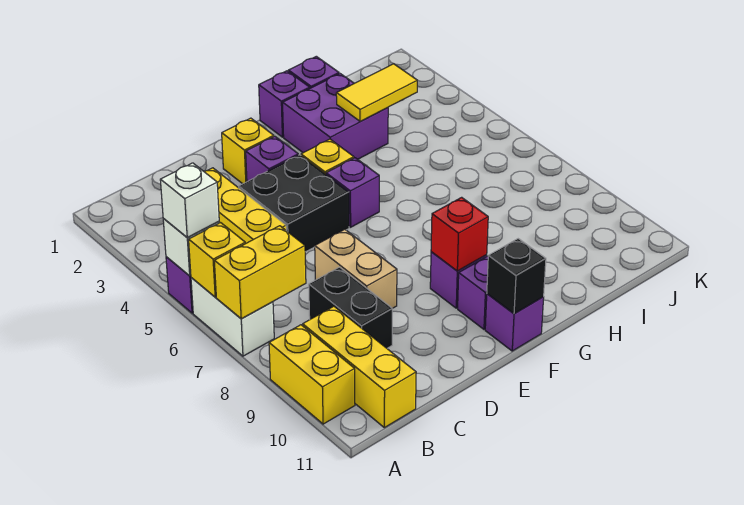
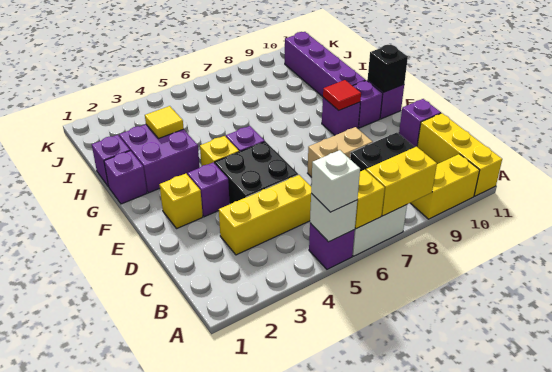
yellow brick A7:B7 level 2 -> yellow brick A7:A8 level 2
yellow brick B9:B11 level 1 -> yellow brick A11:C11 level 1
none -> purple brick D11 level 1
red brick F9 level 2 -> red tile F9 level 2
none -> purple brick G10:J10 level 1
yellow tile H3:I3 level 2 -> yellow tile H3 level 2

